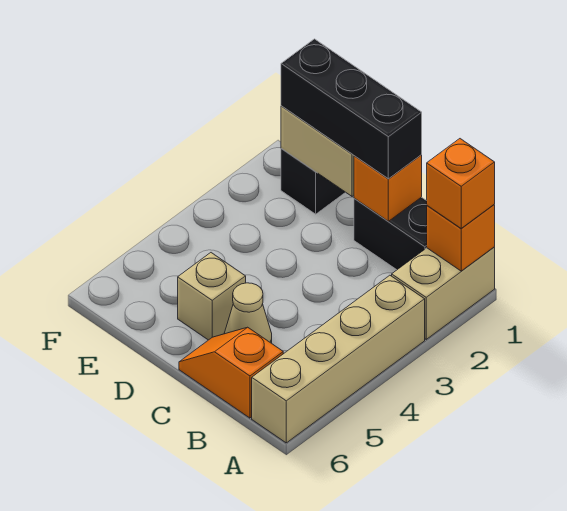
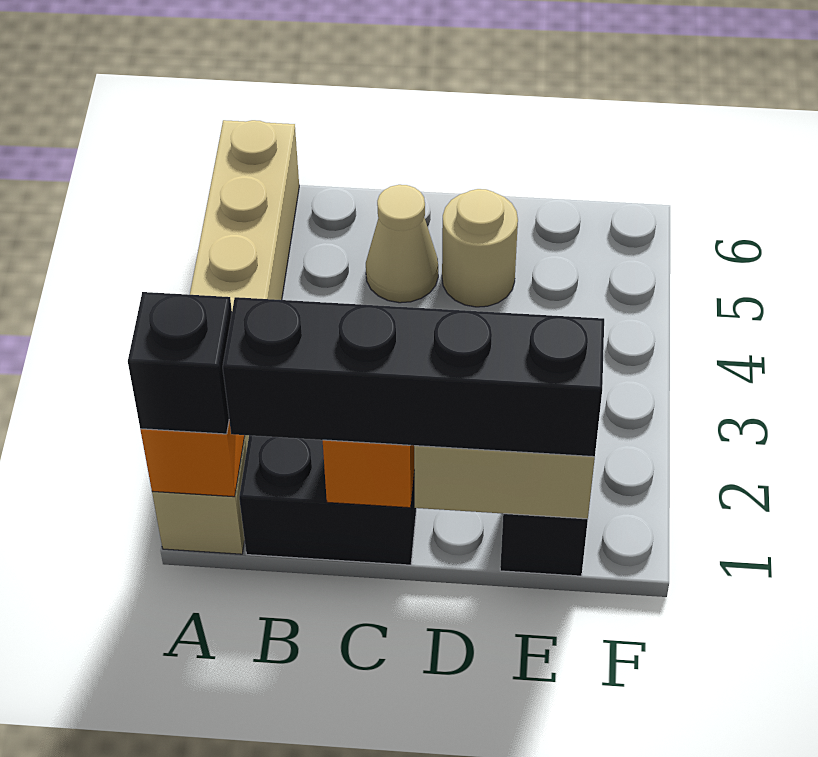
orange brick A1 level 3 -> black brick A1 level 3
orange slope B6:C6 level 1 top B -> none
black brick C1:E1 level 3 -> black brick B1:E1 level 3
tan brick D5 level 1 -> tan round brick D5 level 1

